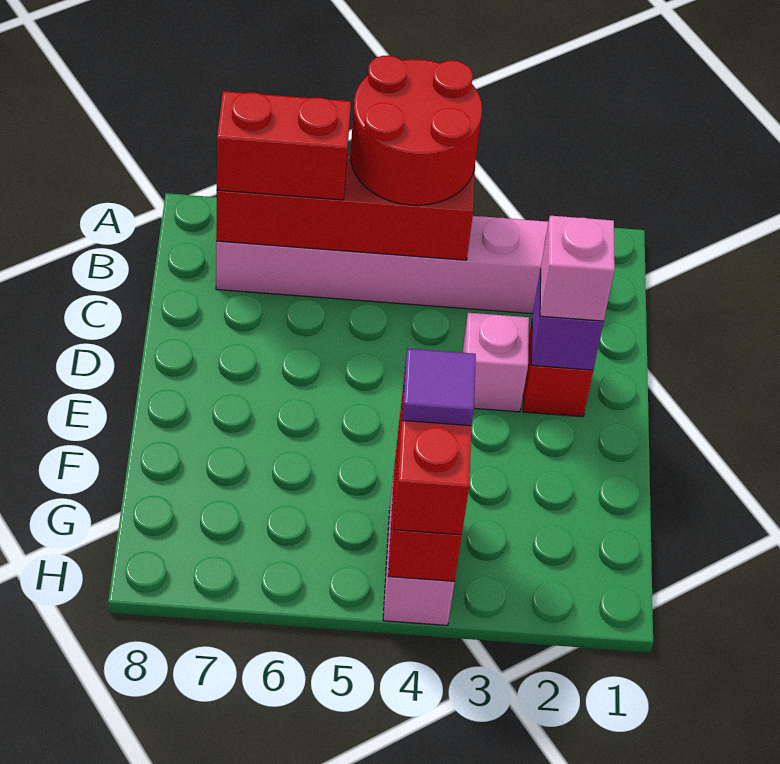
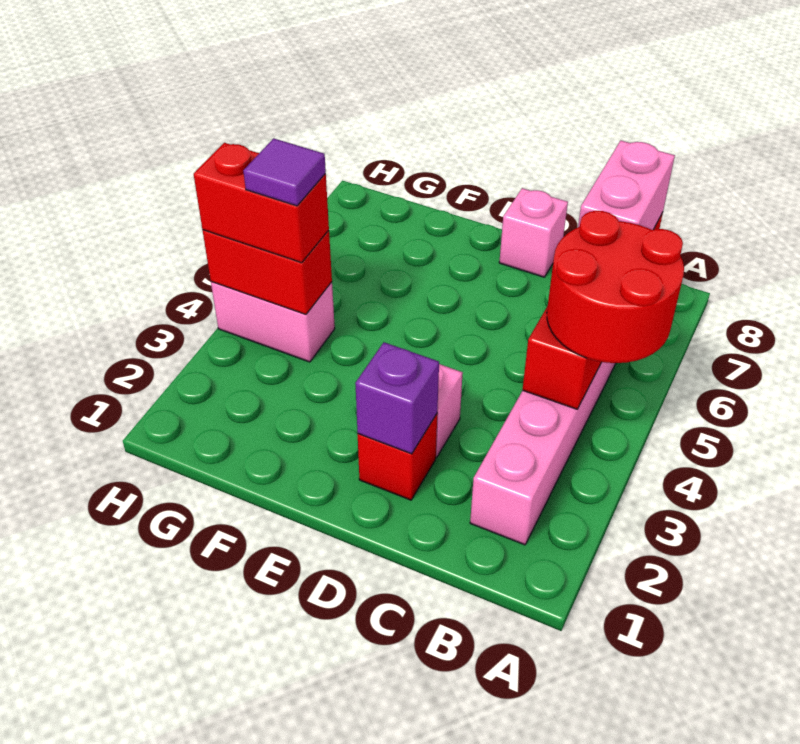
red brick B6:B7 level 3 -> pink brick B6:B7 level 3
pink brick D2 level 3 -> pink brick D8 level 1

